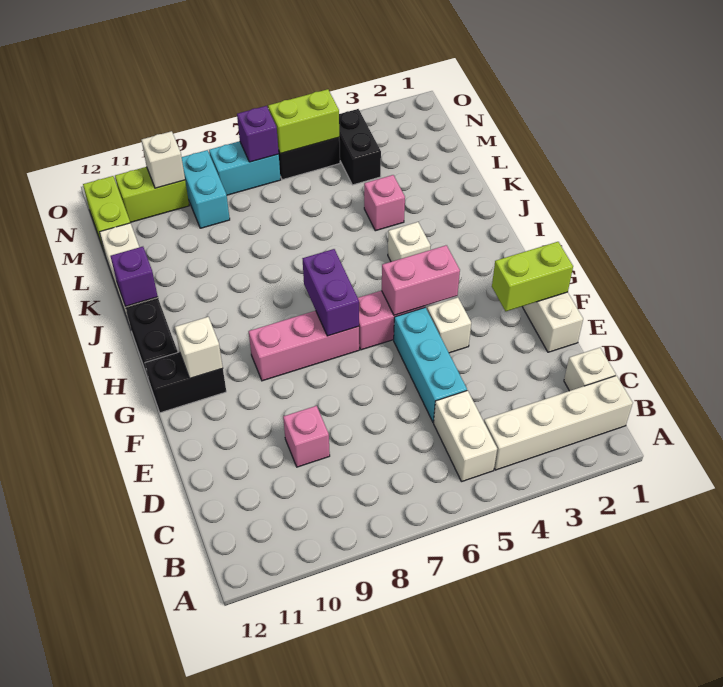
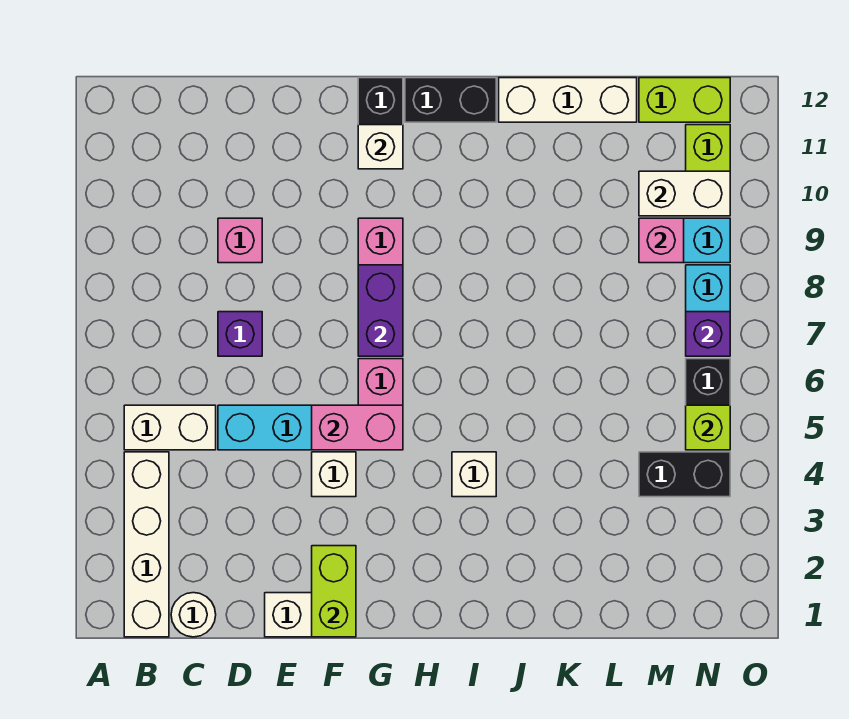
white brick C1 level 1 -> white round brick C1 level 1
pink brick G4:G5 level 2 -> pink brick F5:G5 level 2
purple brick G7:H7 level 2 -> purple brick G7:G8 level 2
purple brick J12 level 2 -> purple brick D7 level 1
pink brick K4 level 1 -> pink brick M9 level 2
lime brick N5:N6 level 2 -> lime brick N5 level 2
white brick N10 level 2 -> white brick M10:N10 level 2

